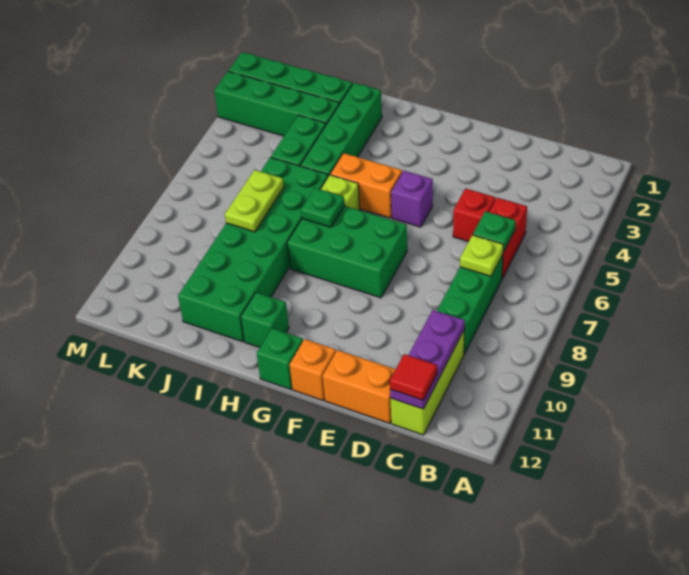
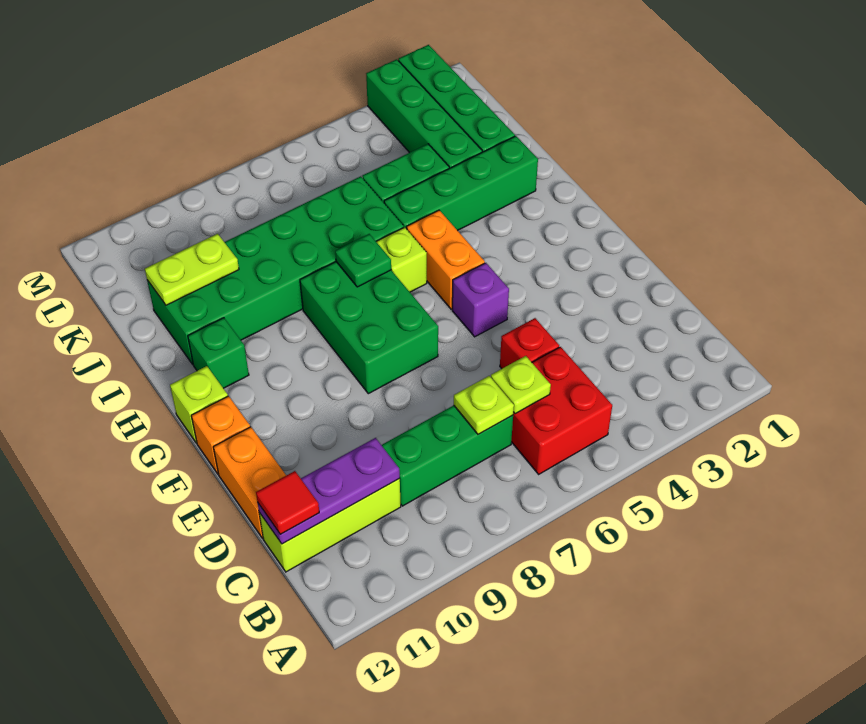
red brick C5:C6 level 1 -> red brick B5:C6 level 1
green plate C6 level 2 -> lime plate C6 level 2
green brick G12 level 1 -> lime brick G12 level 1
lime plate J7:J8 level 2 -> lime plate J10:J11 level 2

